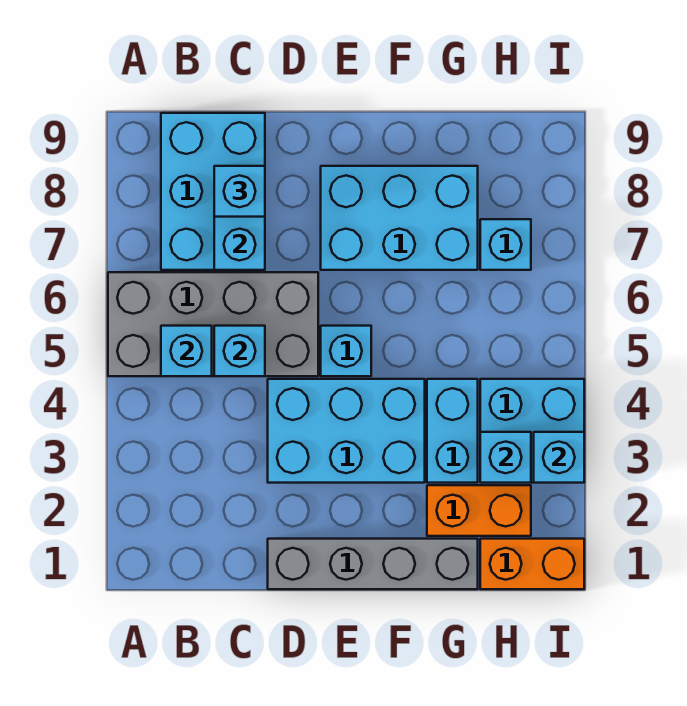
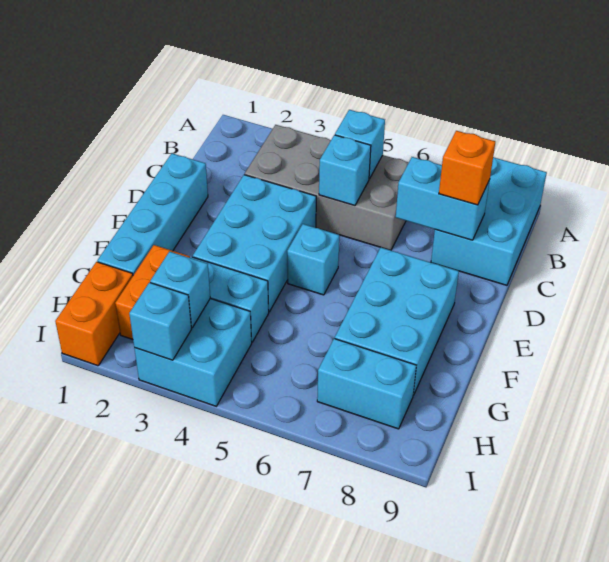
grey brick A5:D6 level 1 -> grey brick B3:C6 level 1
cyan brick B7:C9 level 1 -> cyan brick A8:C9 level 1
cyan brick C8 level 3 -> orange brick C8 level 3
grey brick D1:G1 level 1 -> cyan brick D1:G1 level 1
cyan brick H7 level 1 -> cyan brick H7:H8 level 1

